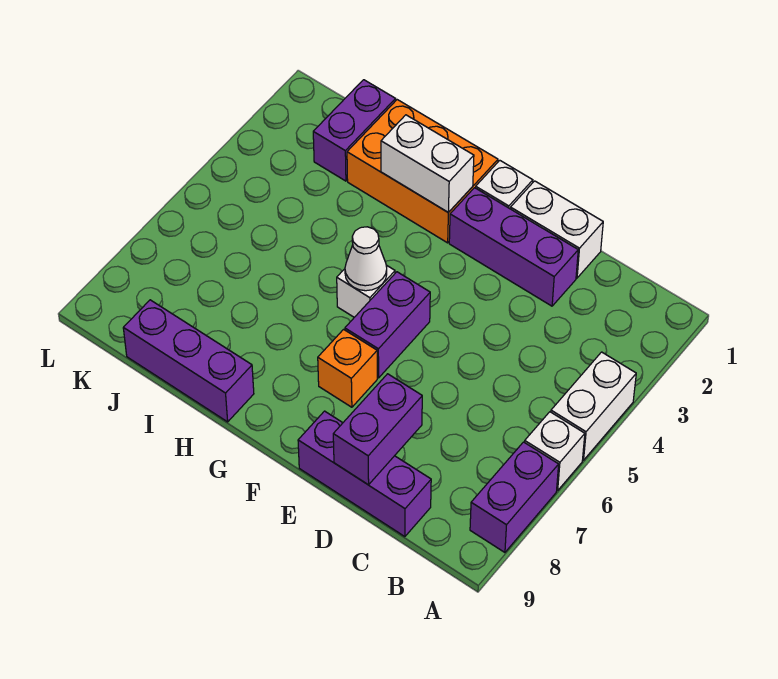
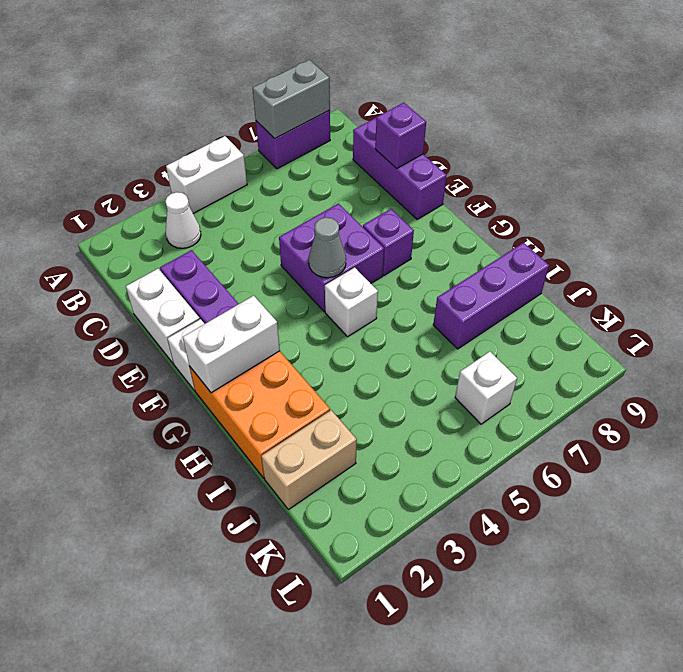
white brick A6 level 1 -> white brick K6 level 1
none -> grey brick A7:A8 level 2
purple brick D8:D9 level 2 -> purple brick D9 level 2
purple brick F5:F6 level 1 -> purple brick E5:F6 level 1
none -> grey cone F5 level 2
orange brick F7 level 1 -> purple brick F7 level 1
white brick G2:H2 level 2 -> white brick G1:G2 level 2
white cone G5 level 2 -> white cone B3 level 1
purple brick H9:J9 level 1 -> purple brick I7:I9 level 1
purple brick J1:J2 level 1 -> tan brick J1:J2 level 1

